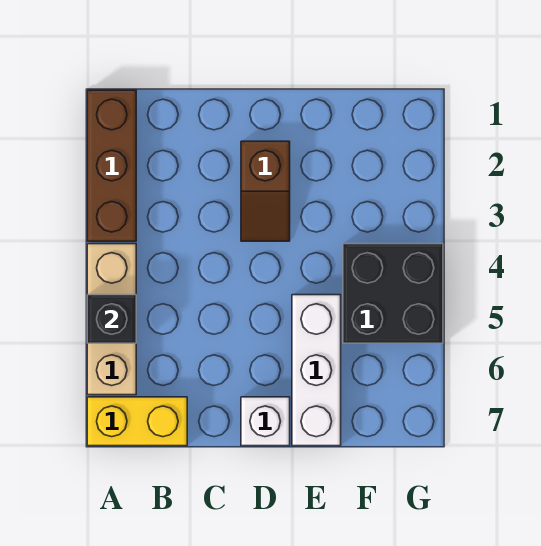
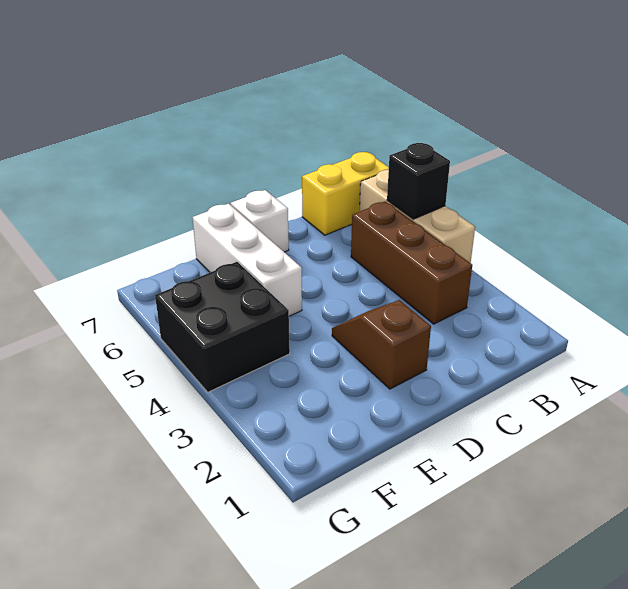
brown brick A1:A3 level 1 -> brown brick B3:B5 level 1

